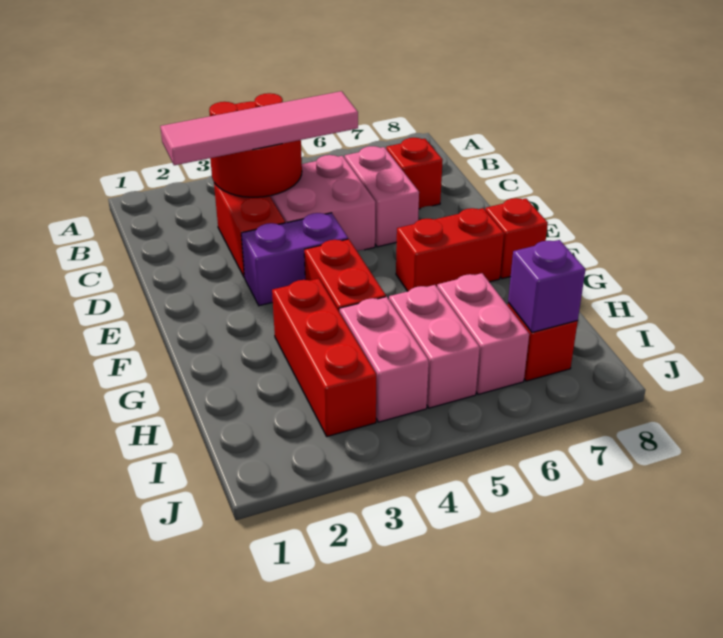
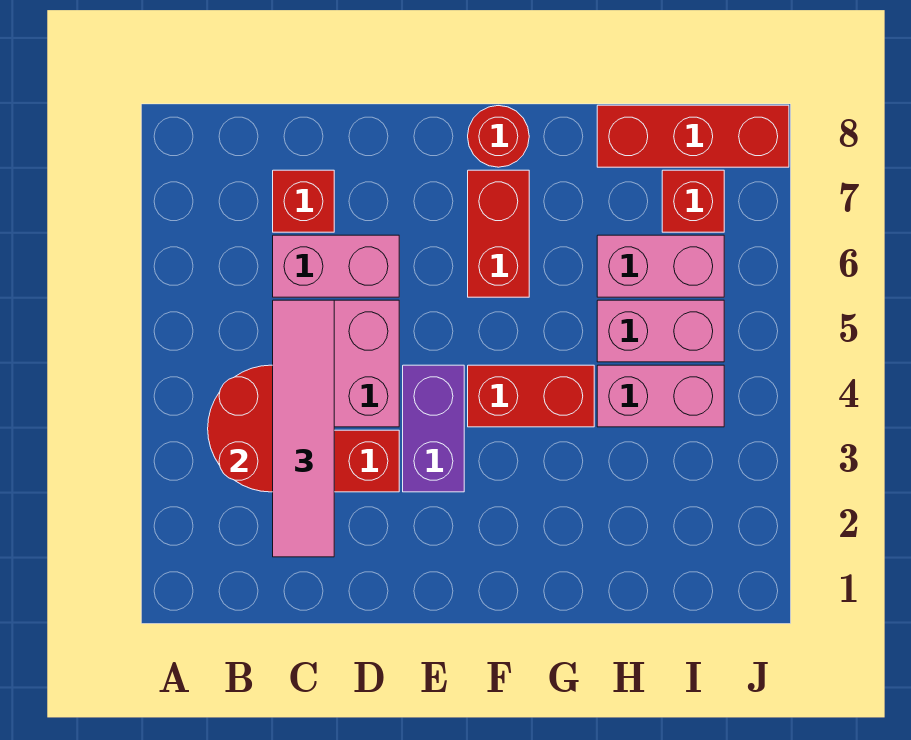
red brick F8 level 1 -> red round brick F8 level 1
red brick G3:I3 level 1 -> red brick H8:J8 level 1
purple brick I7 level 2 -> none

